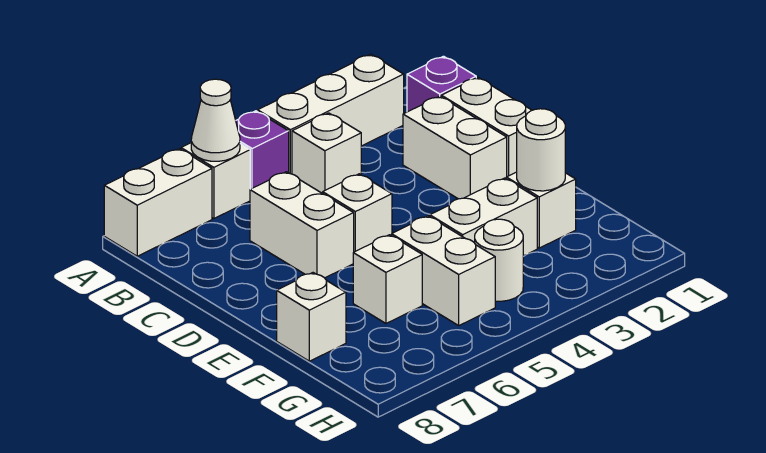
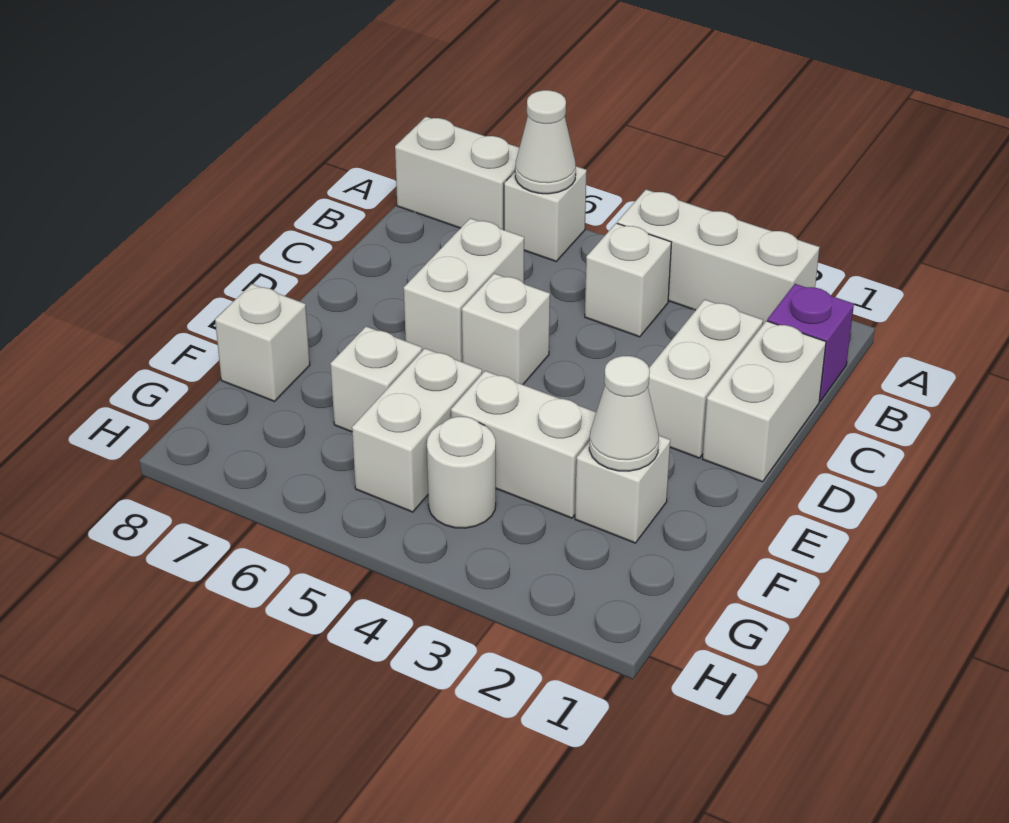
purple brick A5 level 1 -> none
white round brick F2 level 2 -> white cone F2 level 2

